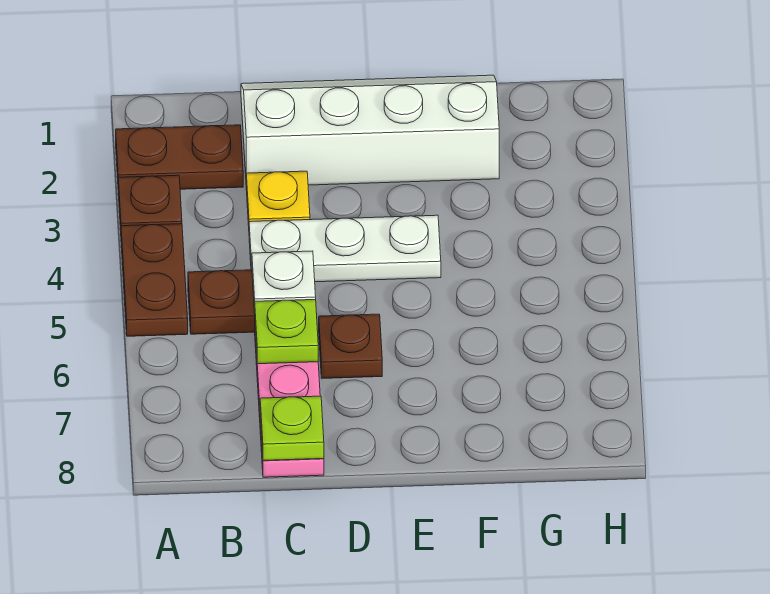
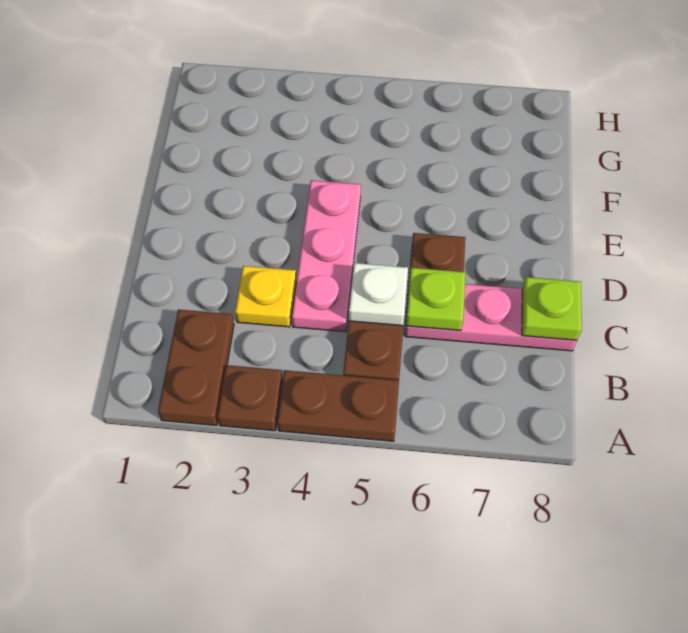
white slope C1:F2 level 1 top 2 -> none
white plate C4:E4 level 1 -> pink plate C4:E4 level 1

